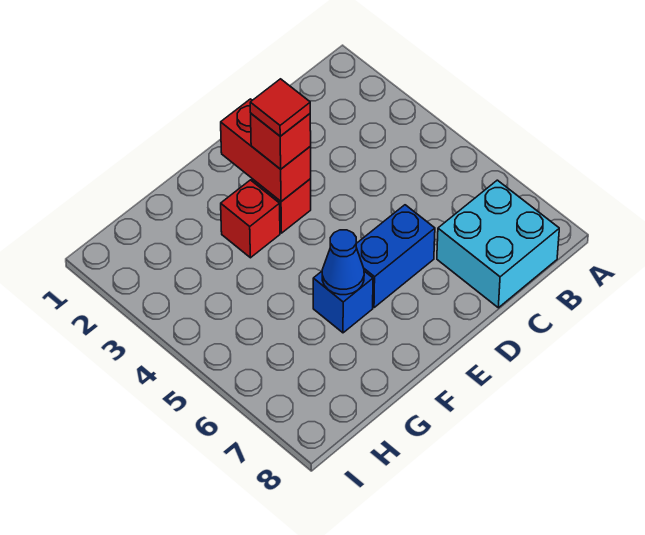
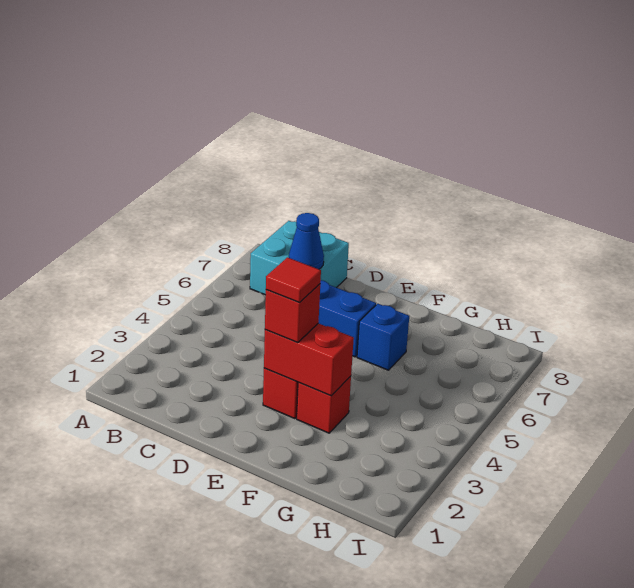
red brick E2:E3 level 2 -> red brick E3:F3 level 2
blue cone F6 level 2 -> blue cone C7 level 2

